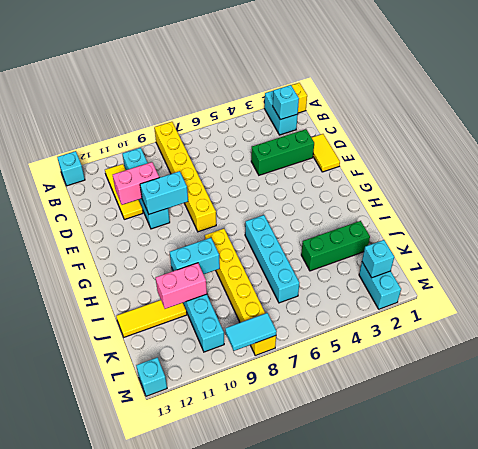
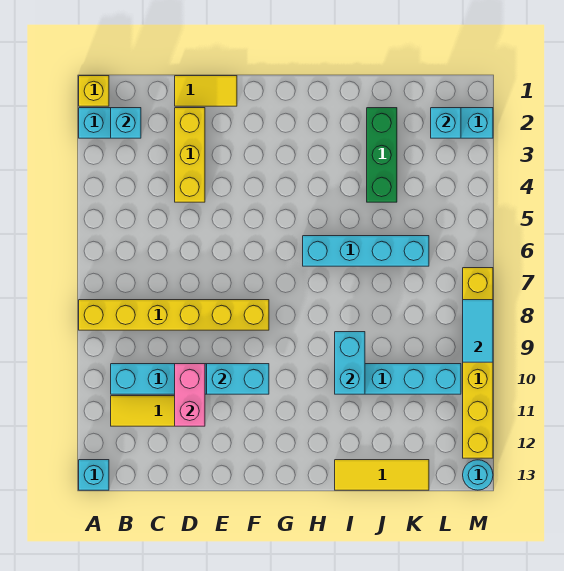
green brick D2:D4 level 1 -> yellow brick D2:D4 level 1
cyan brick E9:E10 level 2 -> cyan brick E10:F10 level 2
yellow brick H8:M8 level 1 -> yellow brick M7:M12 level 1
pink brick J10:J11 level 2 -> none
yellow tile J11:J13 level 1 -> yellow tile I13:K13 level 1
cyan brick M13 level 1 -> cyan round brick M13 level 1

